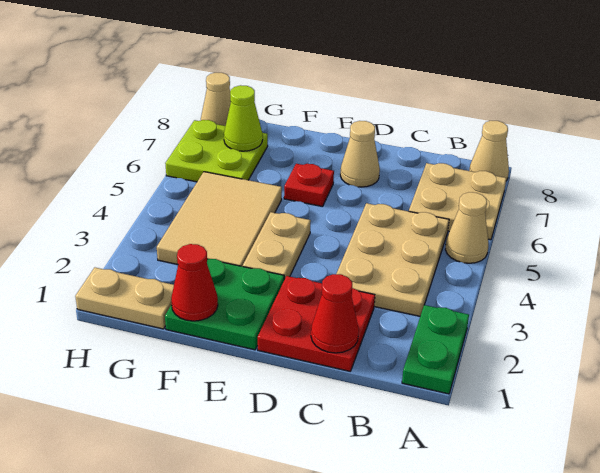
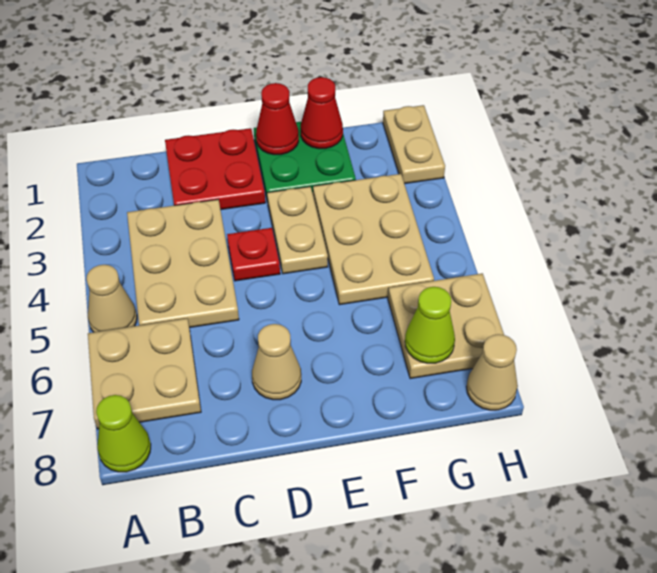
green plate A1:A2 level 1 -> none
tan cone A8 level 1 -> lime cone A8 level 1
red cone C1 level 2 -> red cone E1 level 2
red plate E6 level 1 -> red plate D4 level 1
tan tile F3:G5 level 1 -> tan plate F3:G5 level 1
tan plate G1:H1 level 1 -> tan plate H1:H2 level 1
lime plate G6:H7 level 1 -> tan plate G6:H7 level 1

